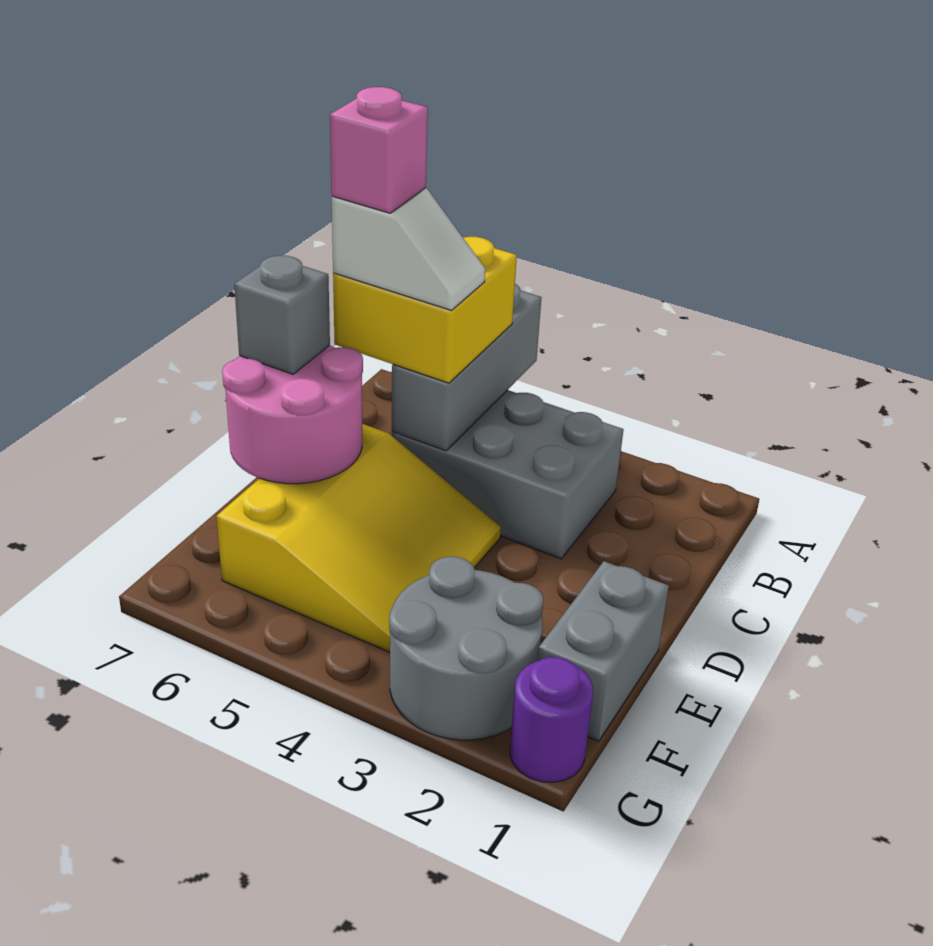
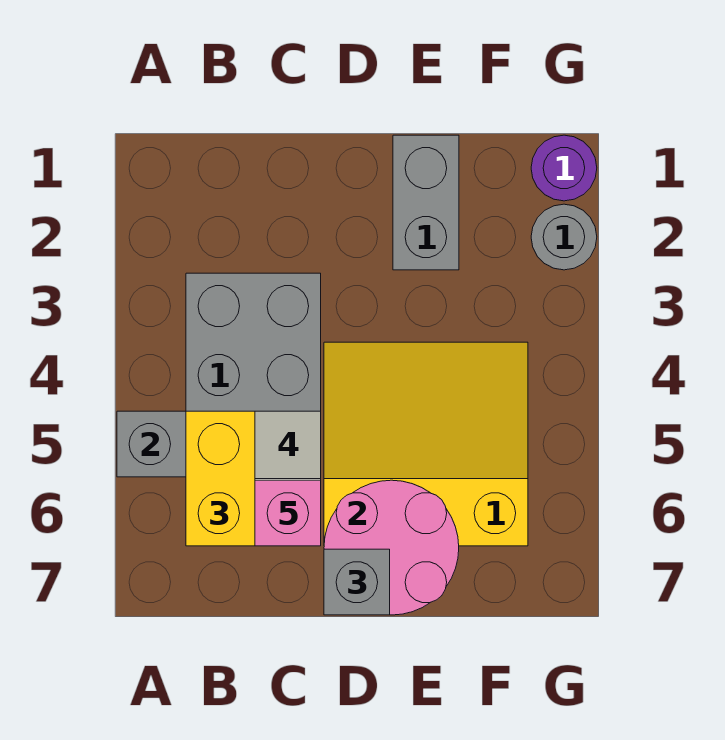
grey brick E1:F1 level 1 -> grey brick E1:E2 level 1
grey round brick F2:G3 level 1 -> grey round brick G2 level 1

